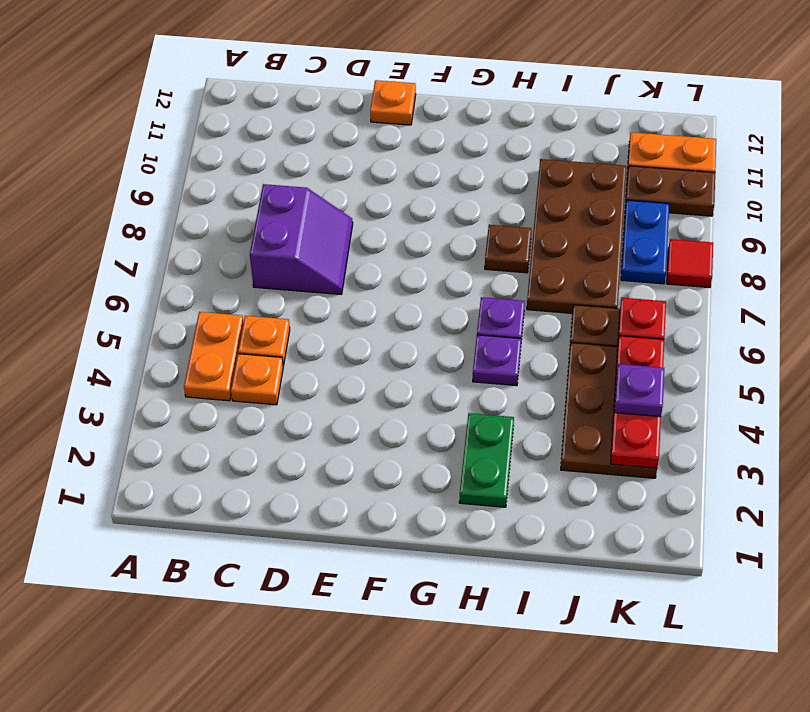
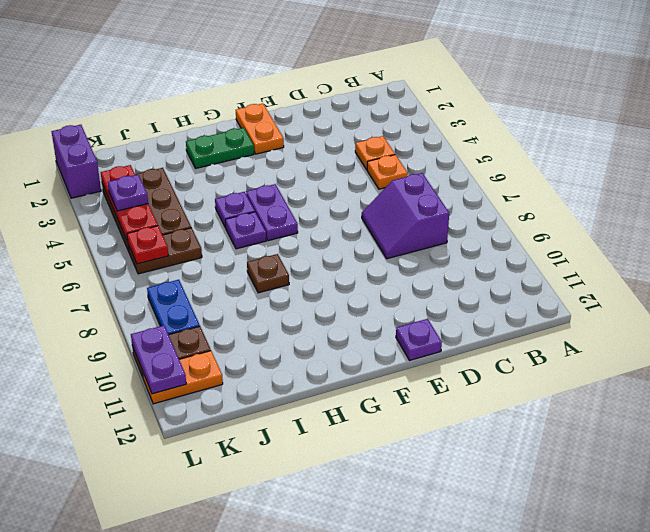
orange plate B4:B5 level 1 -> orange plate F1:F2 level 1
orange plate E12 level 1 -> purple plate E12 level 1
none -> purple plate G5:G6 level 1
green plate H2:H3 level 1 -> green plate G2:H2 level 1
brown plate I7:J10 level 1 -> none
none -> purple brick L1:L2 level 1
red tile L8 level 1 -> none
none -> purple plate L10:L11 level 2

